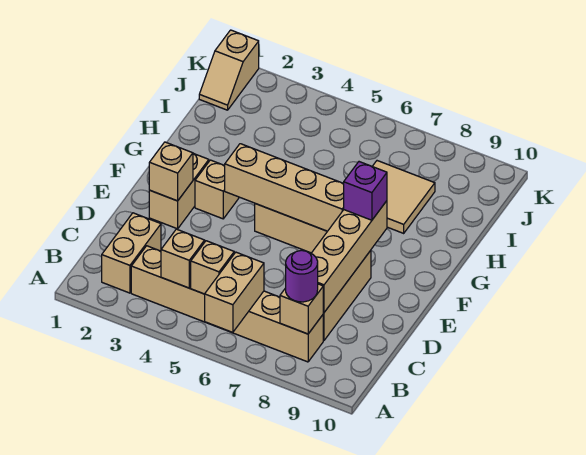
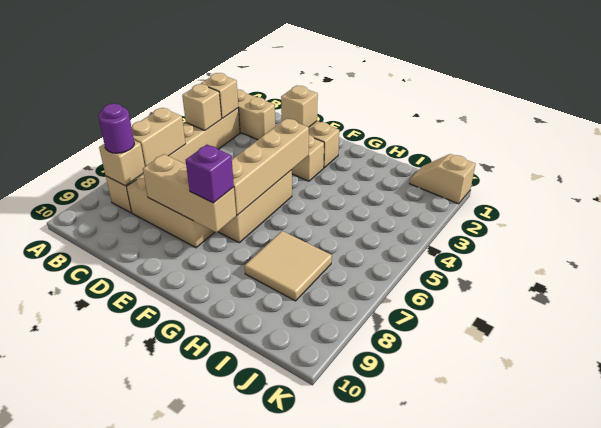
tan brick A6:B6 level 2 -> tan brick B6:B7 level 2
tan brick B5 level 2 -> tan brick B3 level 2
tan brick C8:F8 level 2 -> tan brick D8:F8 level 2

